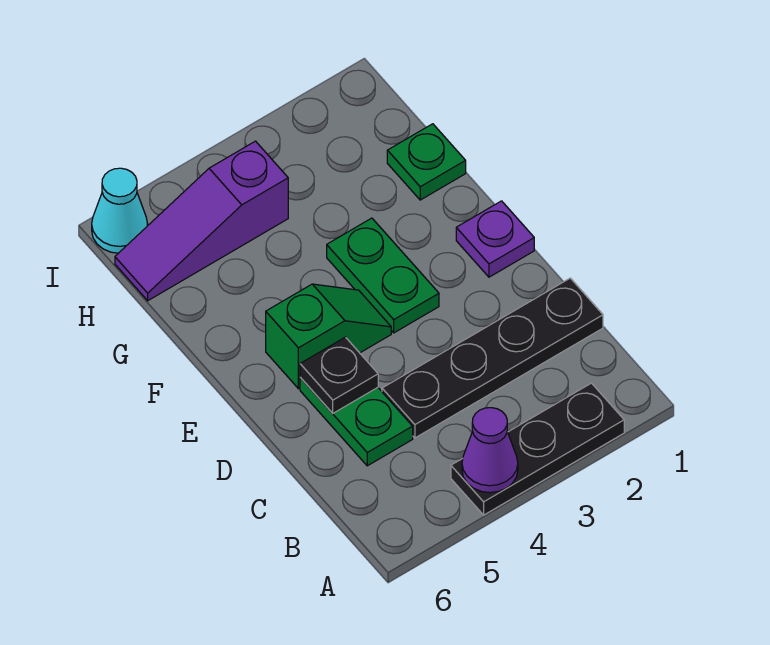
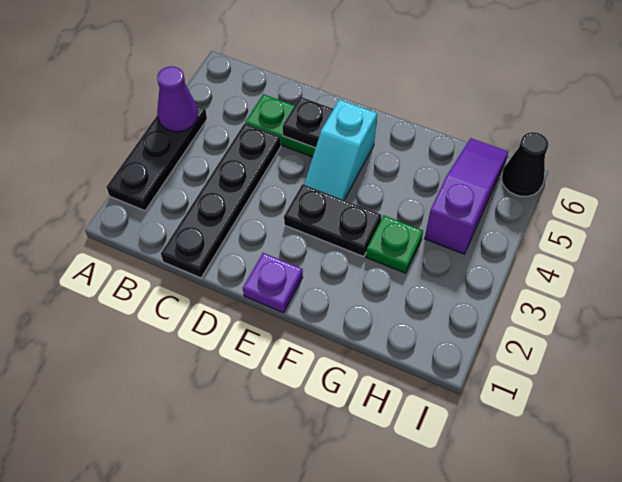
green plate E3:F3 level 1 -> black plate E3:F3 level 1
green slope E4:E5 level 1 top 5 -> cyan slope E4:E5 level 1 top 5
green plate G1 level 1 -> green plate G3 level 1
cyan cone I6 level 1 -> black cone I6 level 1

